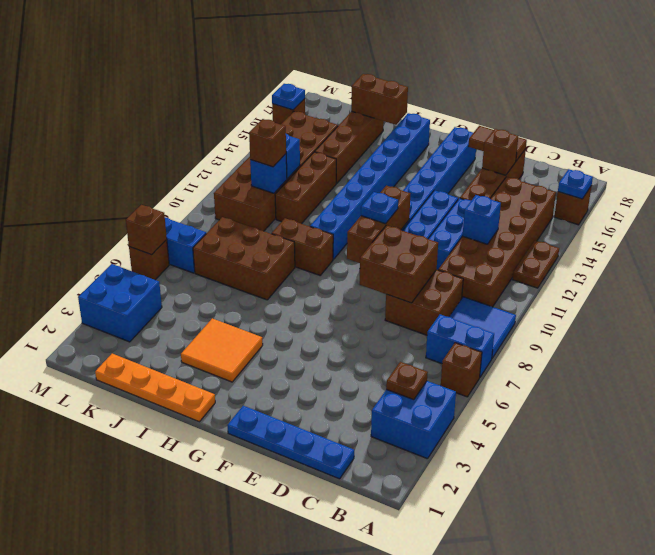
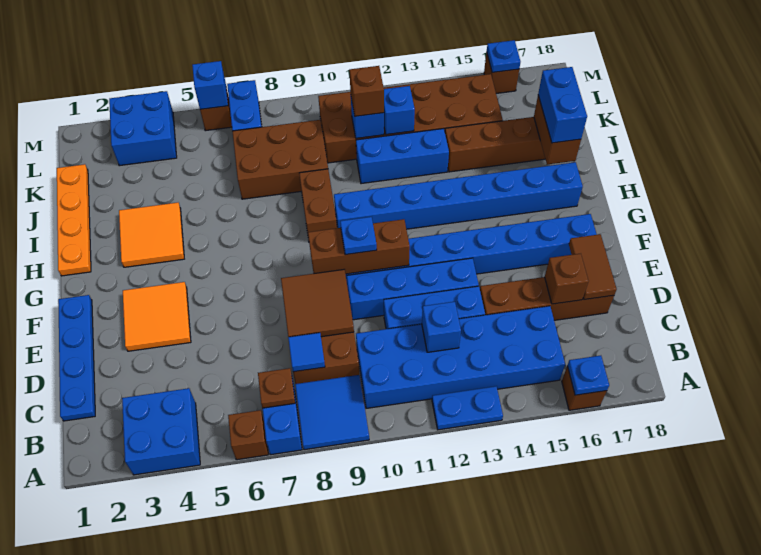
brown plate A12:A13 level 1 -> blue plate A12:A13 level 1
brown plate B4 level 2 -> brown plate B7 level 2
brown brick B10:C15 level 1 -> blue brick B10:C15 level 1
none -> blue tile C8 level 2
brown brick D8:E9 level 2 -> brown tile D8:E9 level 2
none -> orange tile E3:F4 level 1
brown brick I7:K8 level 1 -> brown brick J7:K9 level 1
none -> blue brick I17:J17 level 3
brown brick J11:J13 level 1 -> blue brick J11:J13 level 1
brown brick M6 level 2 -> blue brick M6 level 2

